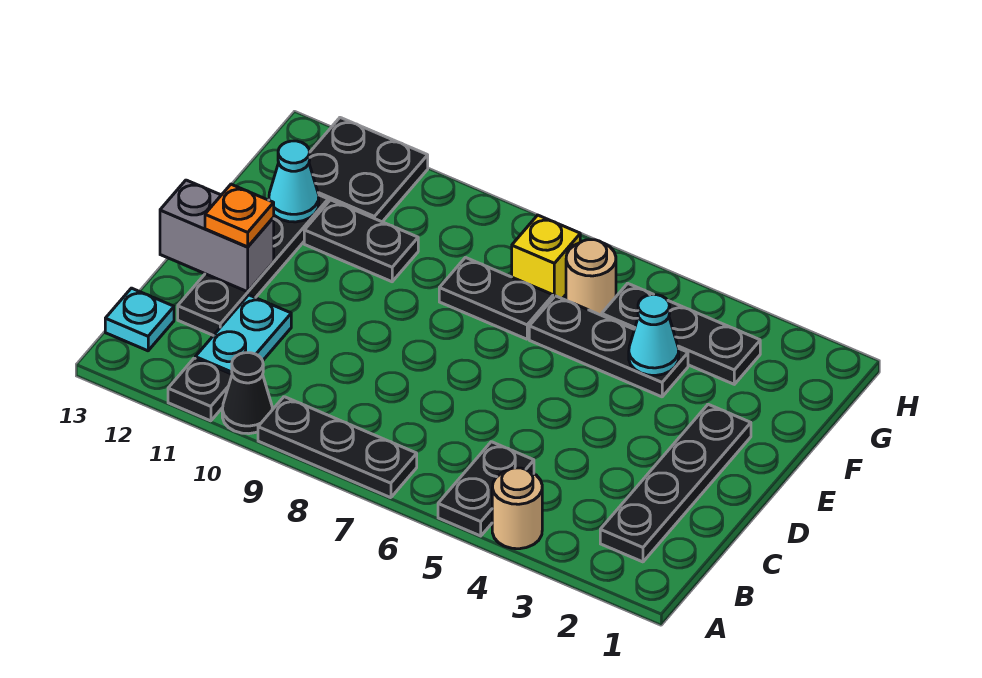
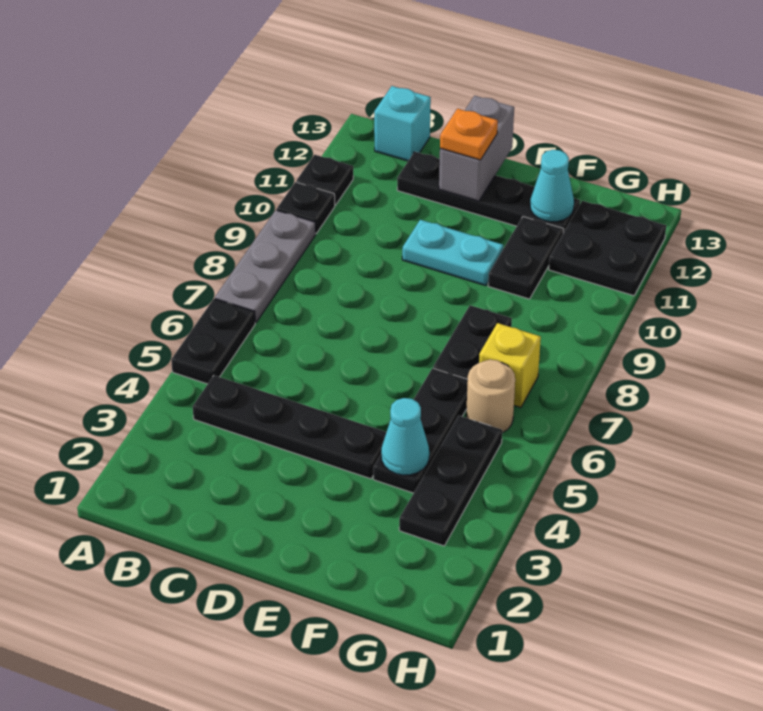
tan round brick A4 level 1 -> none
black plate A5:B5 level 1 -> black plate A5:A6 level 1
black plate A7:A9 level 1 -> grey plate A7:A9 level 1
black cone A10 level 1 -> black plate A10 level 1
black plate B2:E2 level 1 -> black plate B4:E4 level 1
cyan plate B11:C11 level 1 -> cyan plate D10:E10 level 1
cyan plate B13 level 1 -> cyan brick B13 level 1

